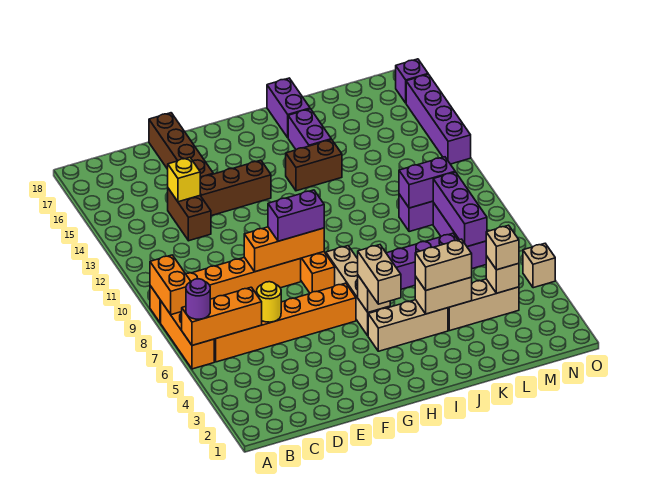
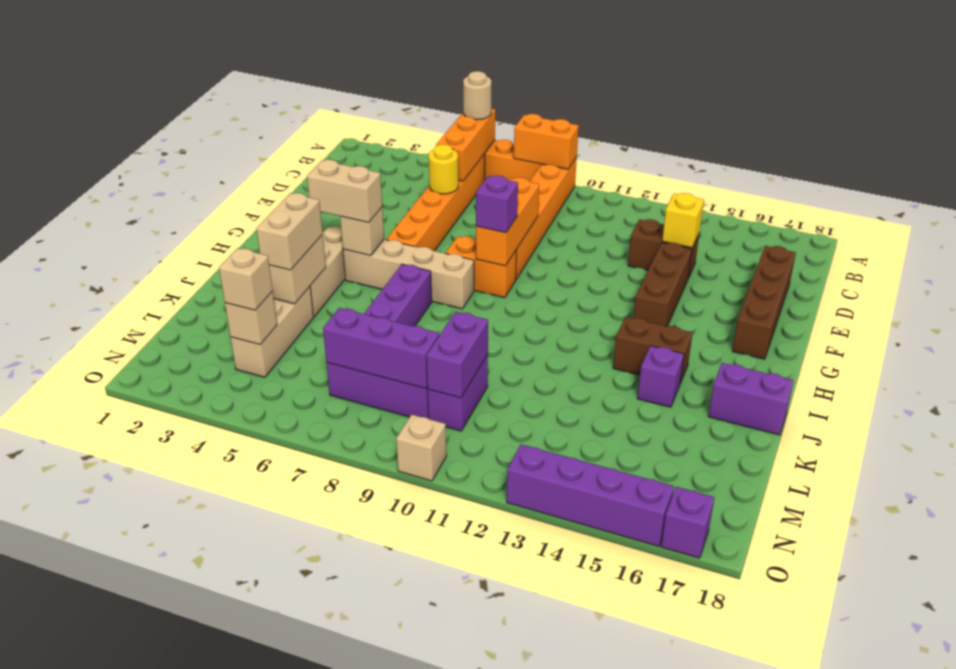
purple round brick A6 level 3 -> tan round brick A6 level 3
brown brick E15:E18 level 1 -> brown brick D17:G17 level 1
purple brick F9:G9 level 3 -> purple brick G9 level 3
brown brick I14:J14 level 1 -> brown brick I14:I15 level 1
purple brick J15:J16 level 1 -> purple brick J15 level 1
tan brick O5 level 1 -> tan brick O10 level 1

